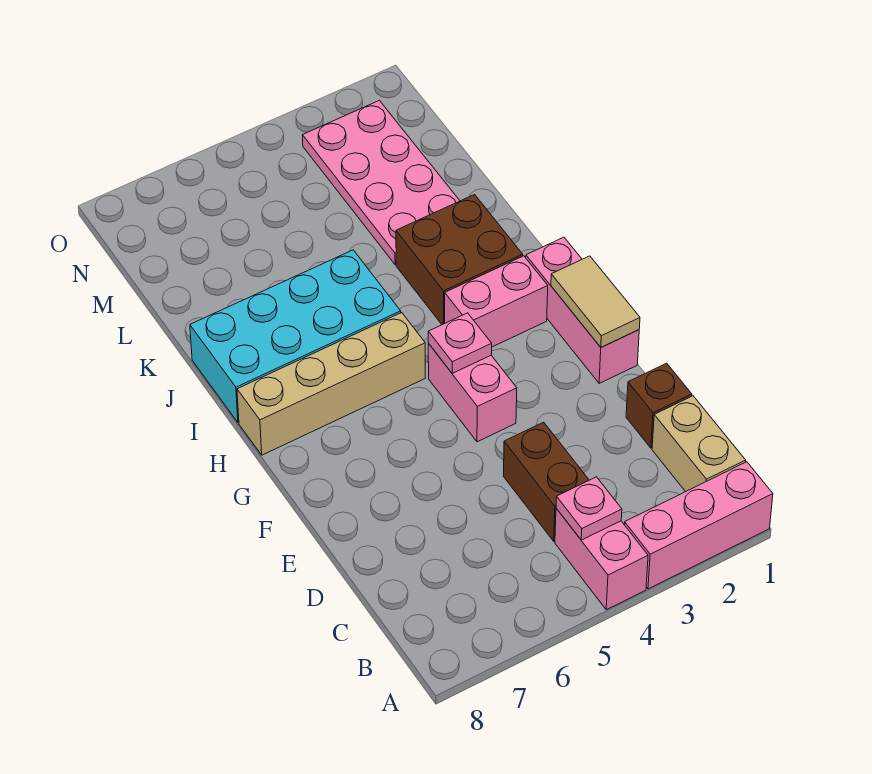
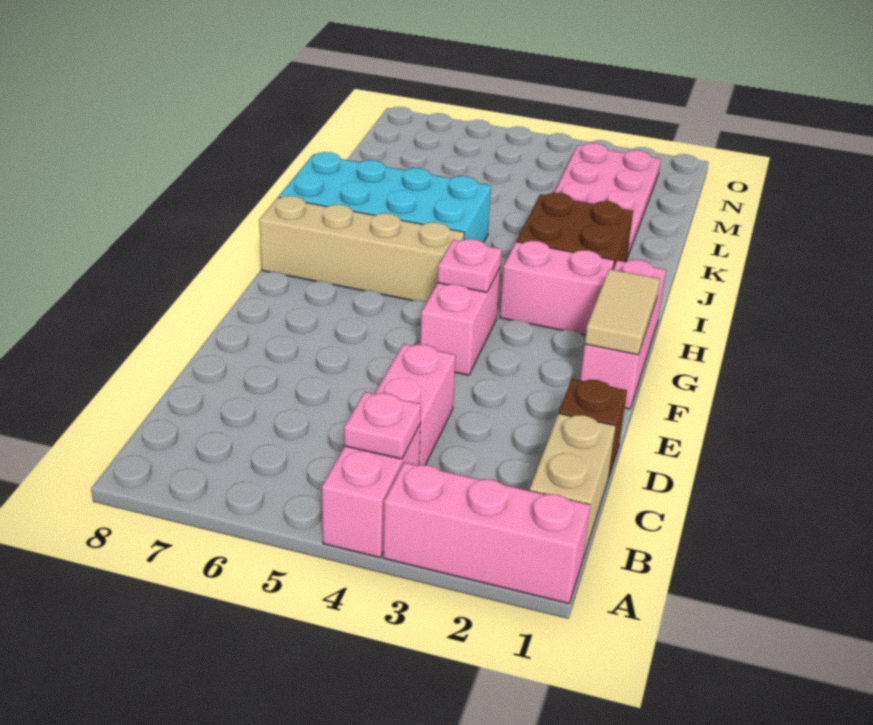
brown brick C4:D4 level 1 -> pink brick C4:D4 level 1

